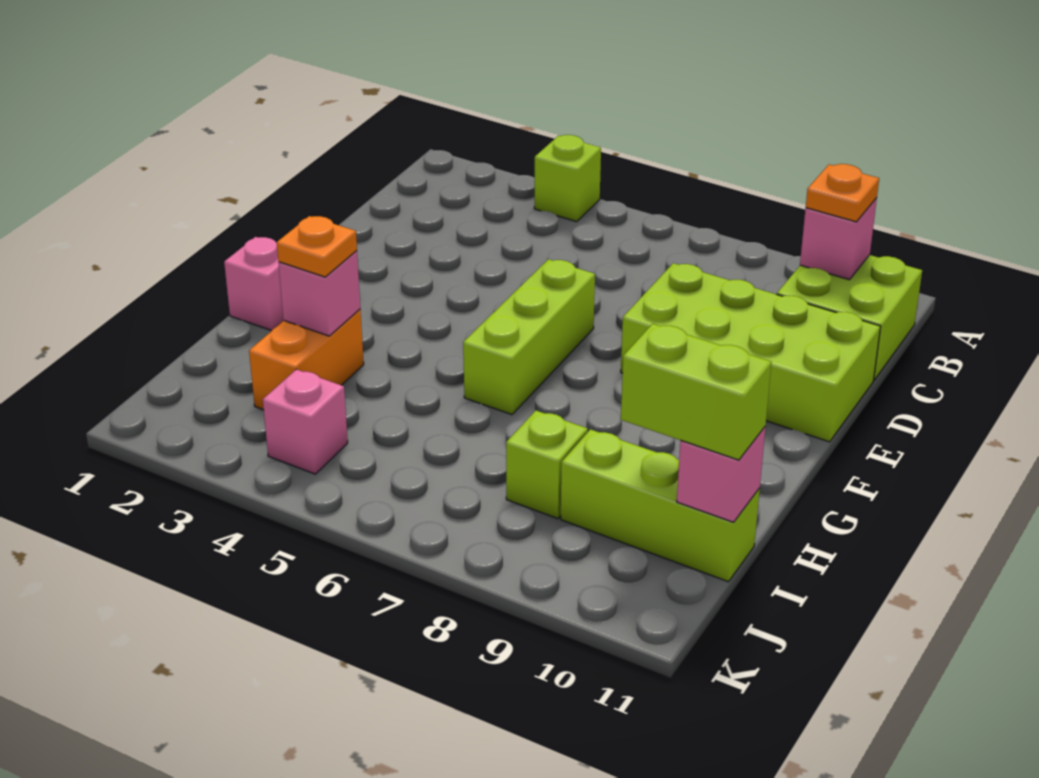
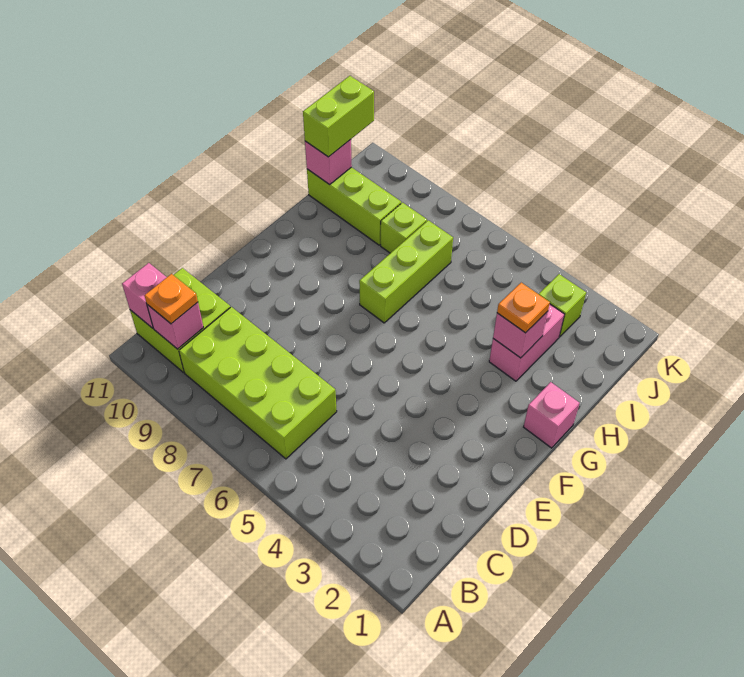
lime brick A4 level 1 -> lime brick J3 level 1
lime brick D8:E11 level 1 -> lime brick B6:C9 level 1
lime brick E6:G6 level 1 -> lime brick G7:I7 level 1
orange brick H3:I3 level 1 -> pink brick H3:I3 level 1
lime brick I10:I11 level 3 -> lime brick I11:J11 level 3
pink brick J4 level 1 -> pink brick B11 level 2

